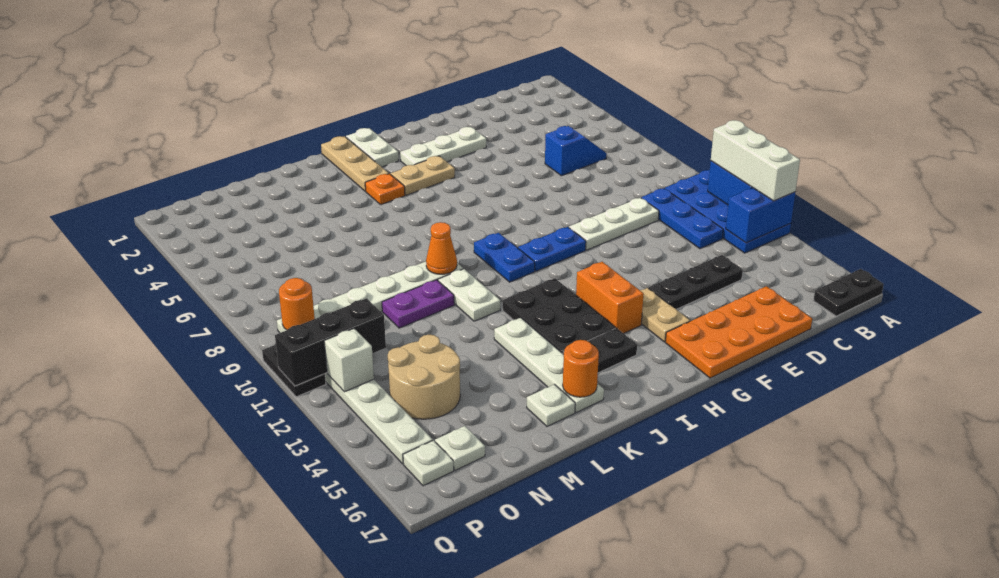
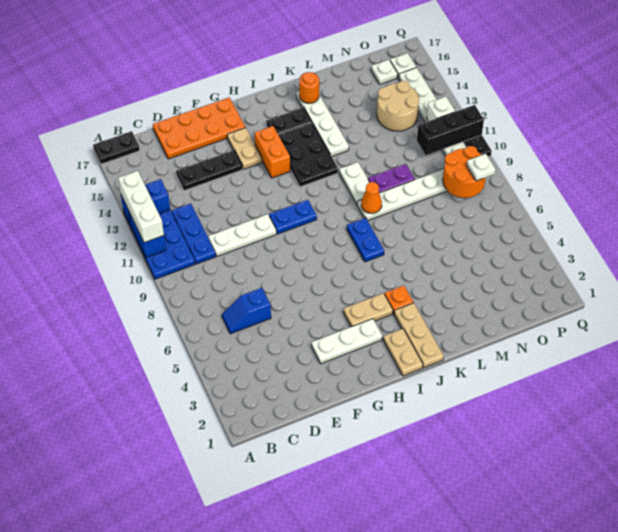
white plate I1:I2 level 1 -> tan plate I1:I2 level 1
blue plate I9:I10 level 1 -> blue plate J7:J8 level 1
white plate L16 level 1 -> white plate P8 level 3
orange round brick P9 level 2 -> orange round brick O8:P9 level 2

